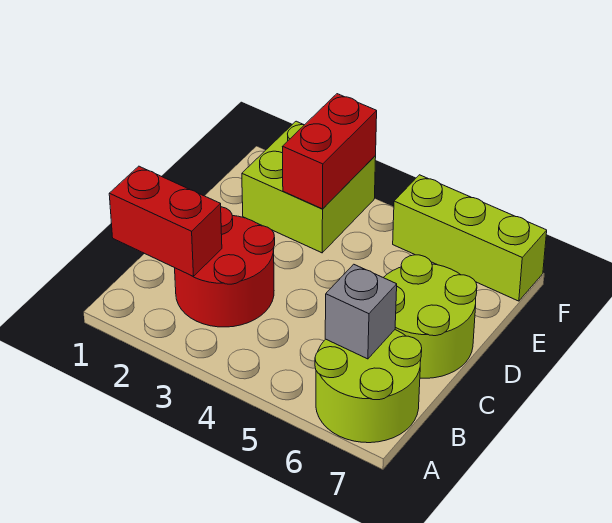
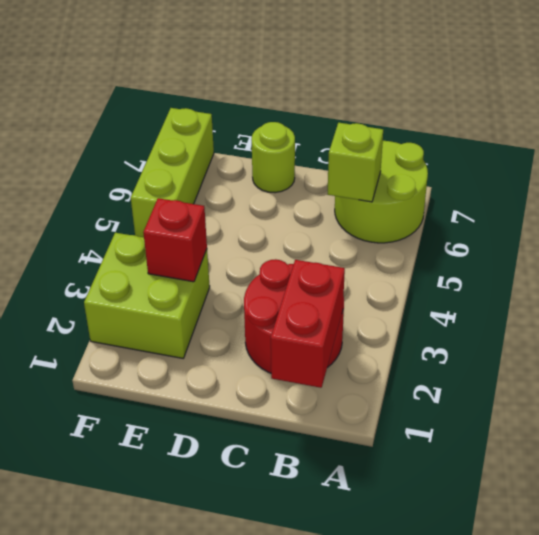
grey brick B6 level 2 -> lime brick B6 level 2
lime round brick C6:D7 level 1 -> lime round brick D7 level 1
red brick E3:F3 level 2 -> red brick E3 level 2

